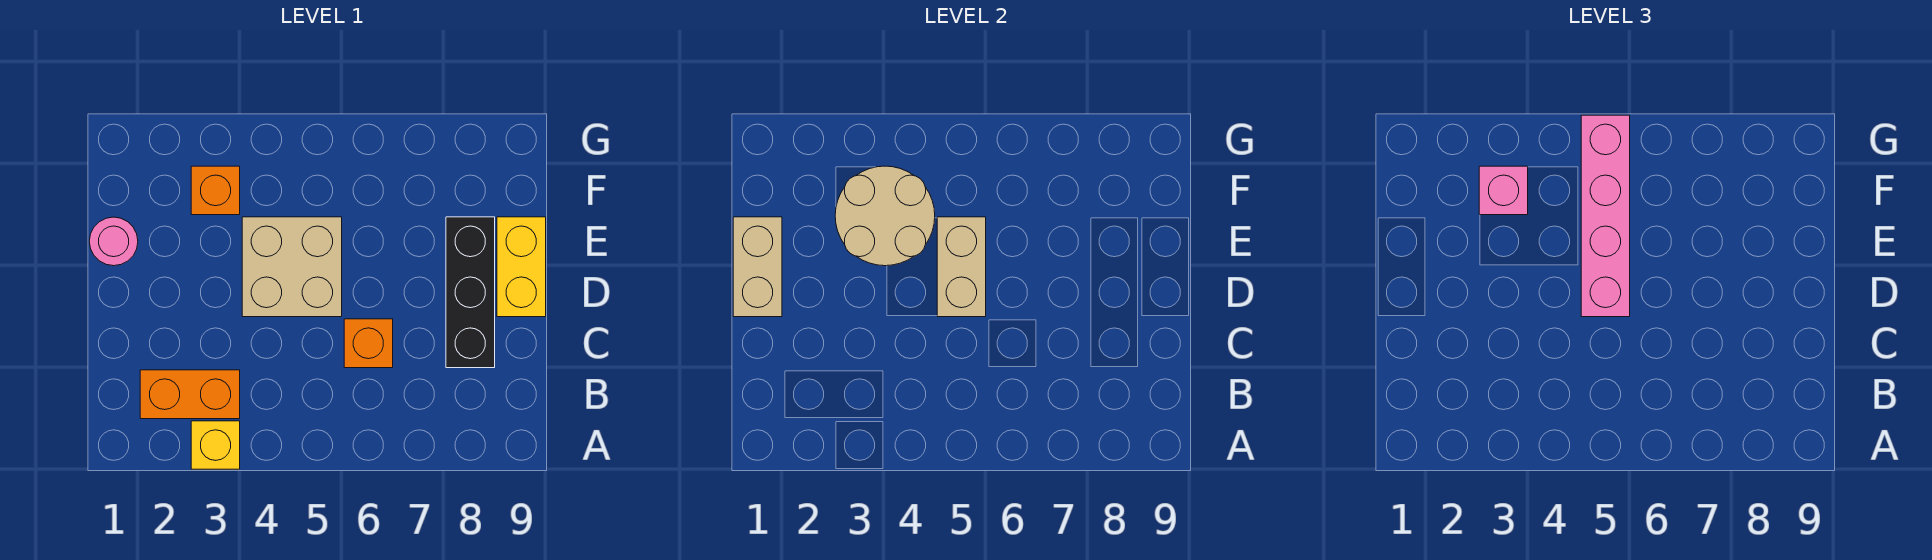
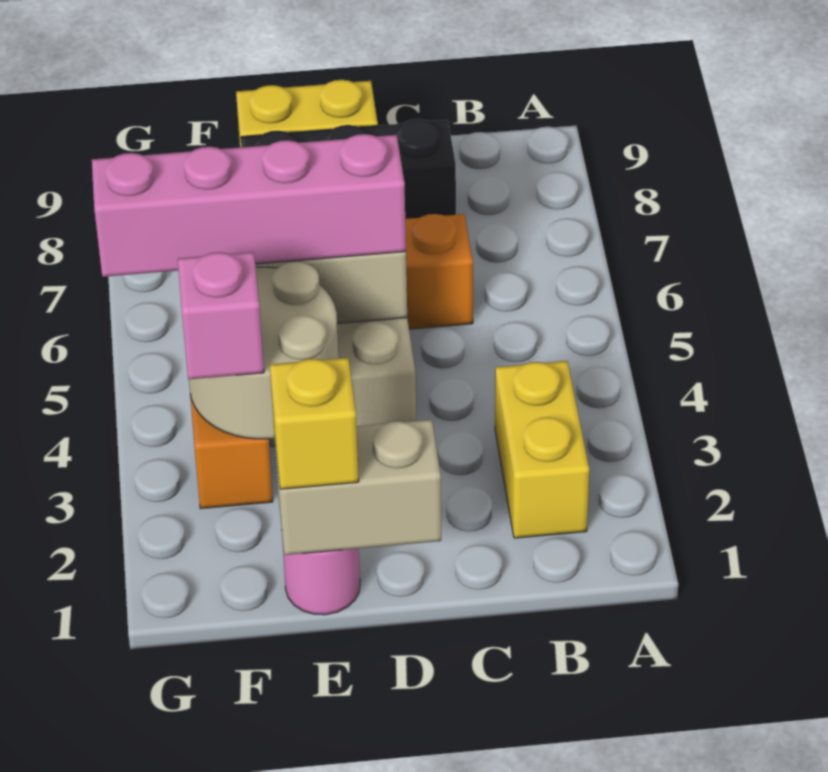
yellow brick A3 level 1 -> yellow brick E1 level 3
orange brick B2:B3 level 1 -> yellow brick B2:B3 level 1

